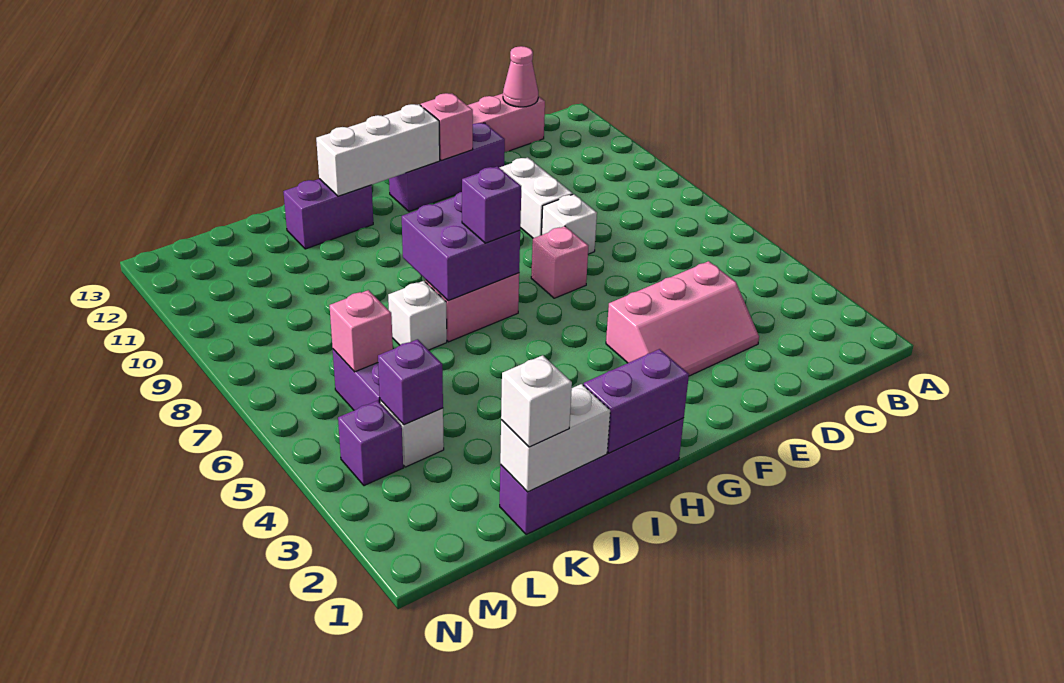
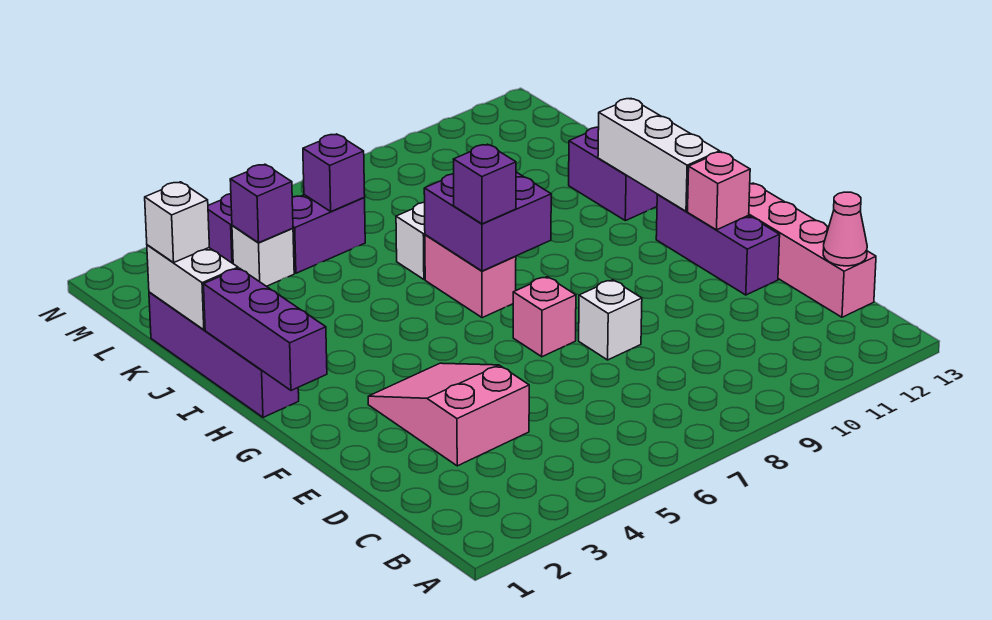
pink slope D3:F4 level 1 top 4 -> pink slope D3:F4 level 1 top D
white brick E9:E10 level 1 -> none
purple brick H1:I1 level 2 -> purple brick G1:I1 level 2
pink brick L6 level 2 -> purple brick L6 level 2

